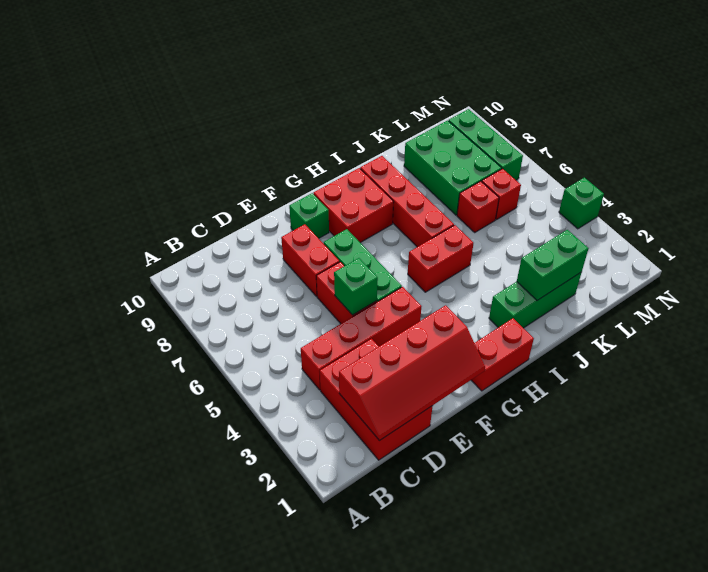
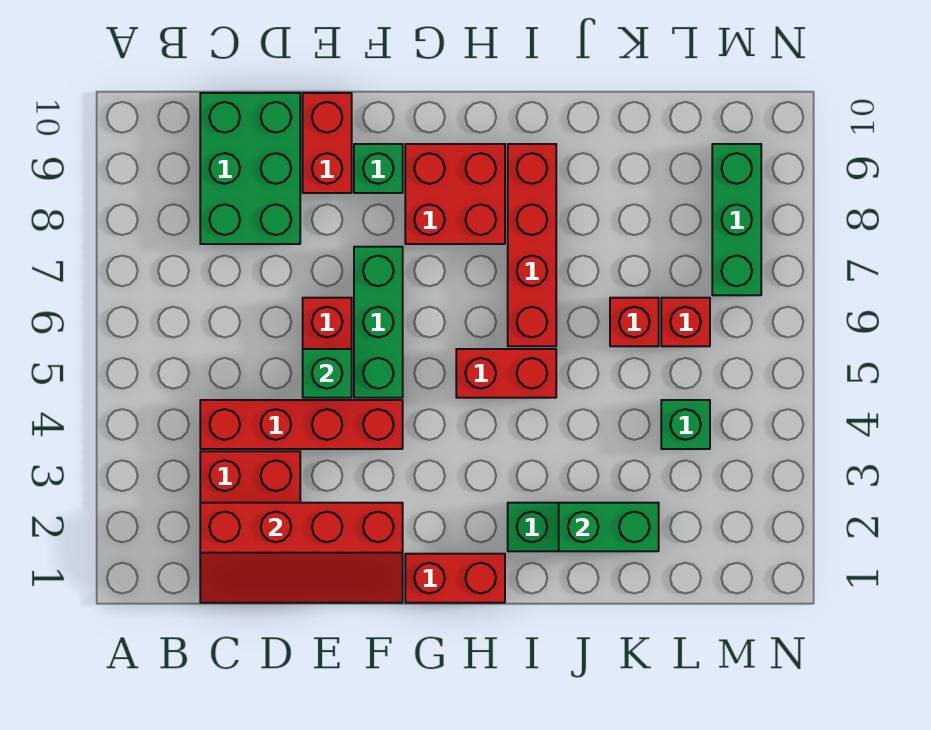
red brick E7:E8 level 1 -> red brick E9:E10 level 1
green brick K7:L9 level 1 -> green brick C8:D10 level 1
green brick N4 level 1 -> green brick L4 level 1

